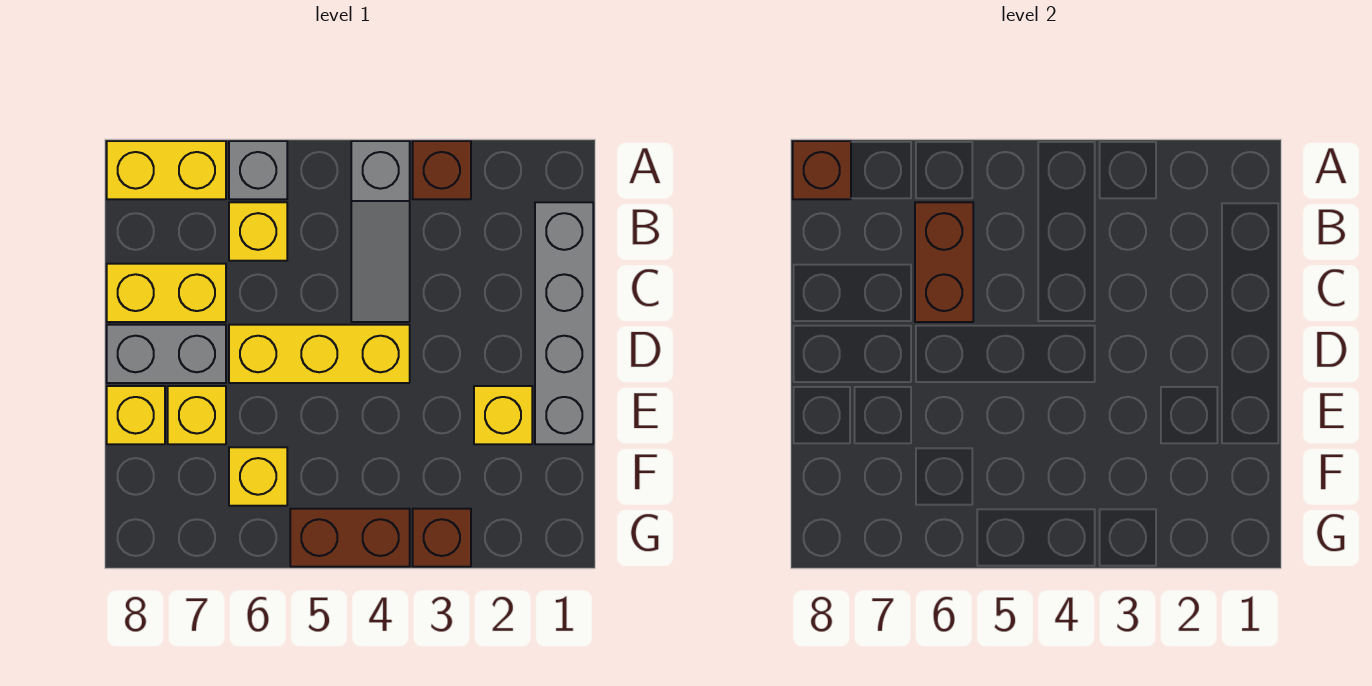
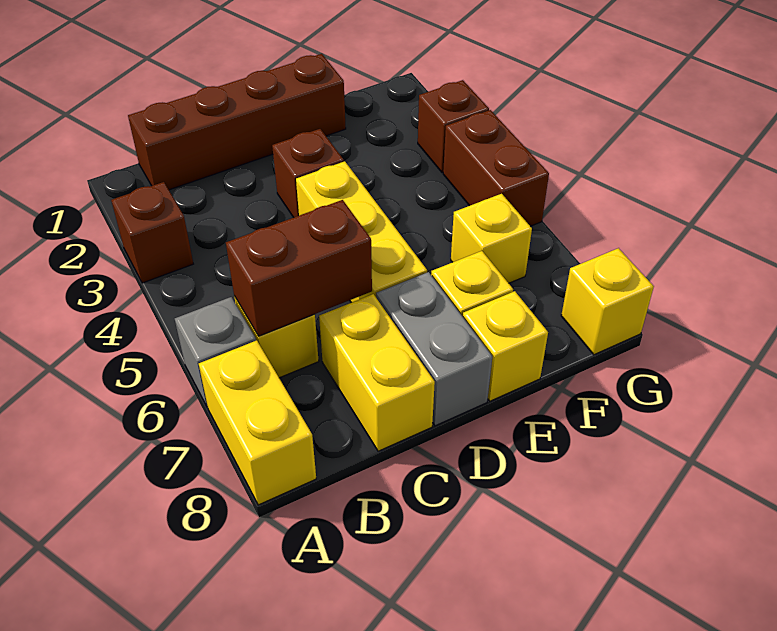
grey slope A4:C4 level 1 top A -> none
brown brick A8 level 2 -> brown brick D3 level 1
grey brick B1:E1 level 1 -> brown brick B1:E1 level 1
yellow brick E2 level 1 -> yellow brick G8 level 1

